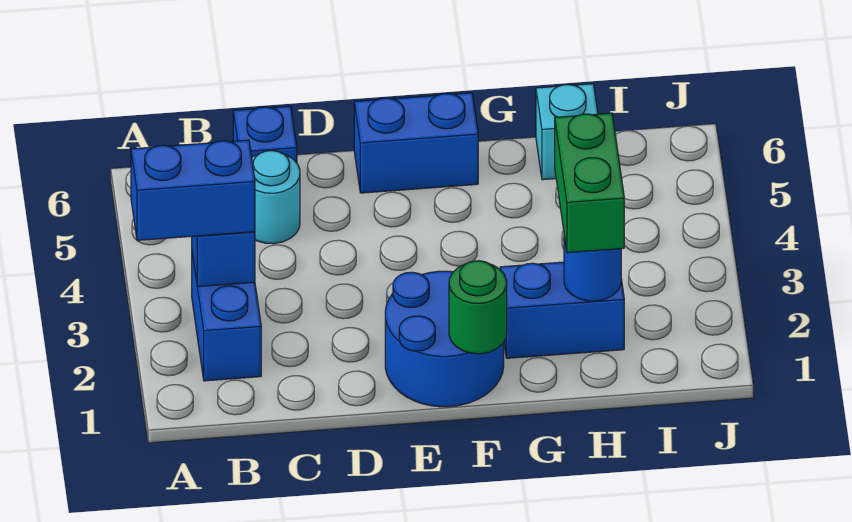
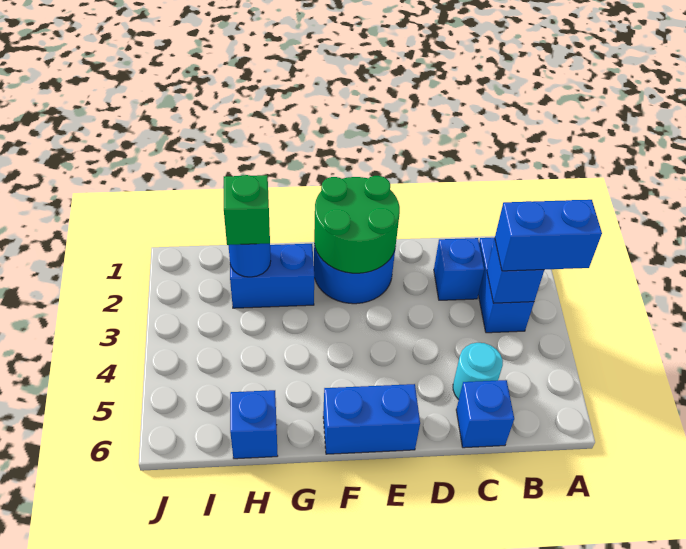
none -> blue brick C2 level 1
green round brick F1 level 2 -> green round brick E1:F2 level 2
green brick H2:H3 level 3 -> green brick H2 level 3
cyan brick H6 level 1 -> blue brick H6 level 1

